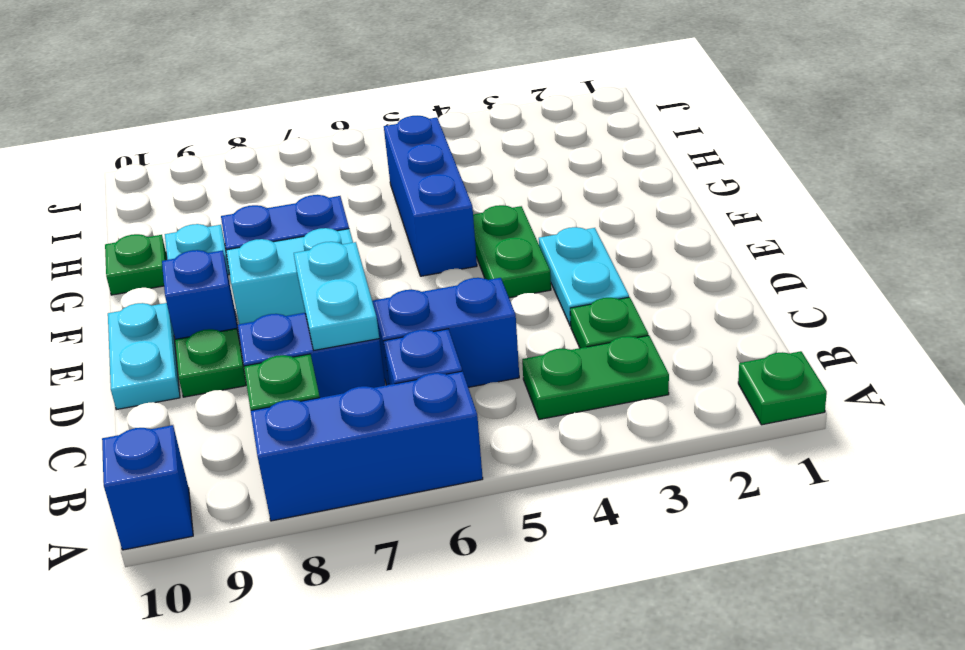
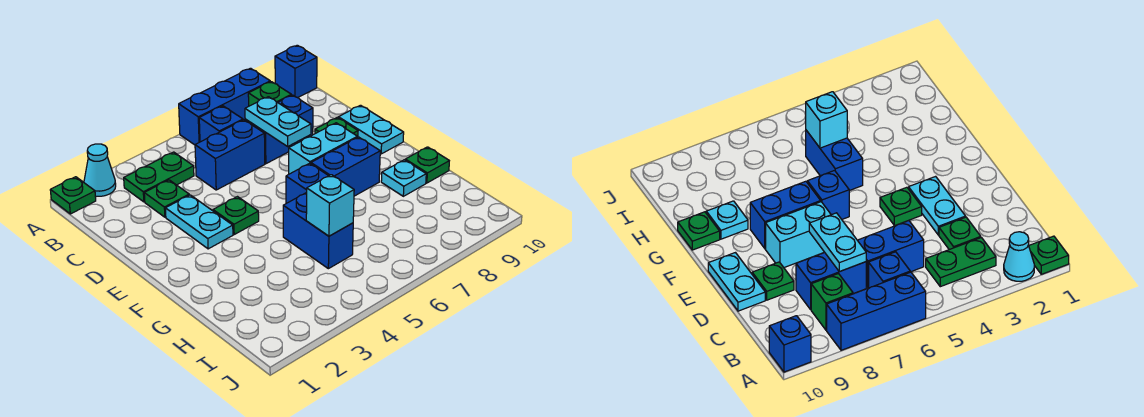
none -> cyan cone A2 level 1
green plate E4:F4 level 1 -> green plate E4 level 1
blue brick E9 level 1 -> blue brick F6 level 1
blue brick F5:H5 level 1 -> blue brick G5:H5 level 1
none -> cyan brick H5 level 2

